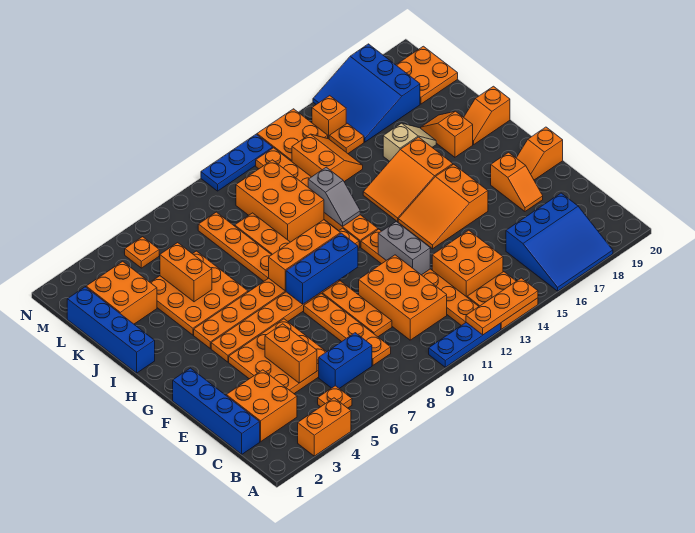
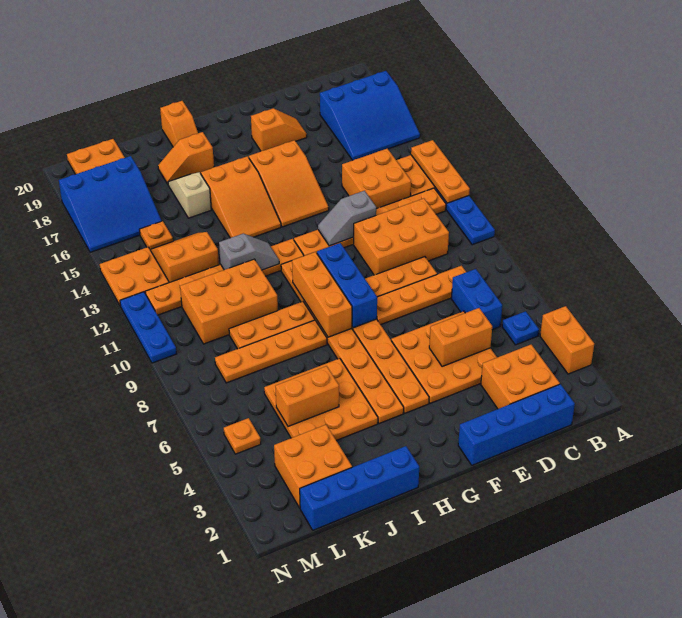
blue slope A16:C18 level 1 top C -> blue slope A16:C18 level 1 top 18
orange plate B5 level 1 -> blue plate B5 level 1
grey brick E12:F12 level 2 -> grey slope E12:F12 level 2 top E
orange slope F19:F20 level 1 top 20 -> none
orange brick M15 level 1 -> none

